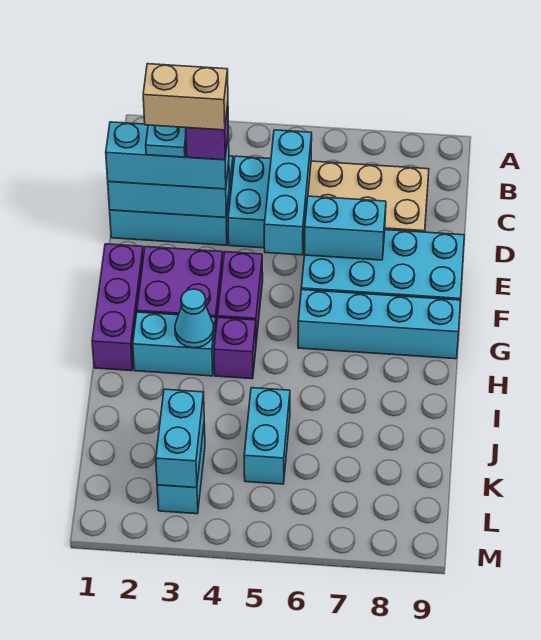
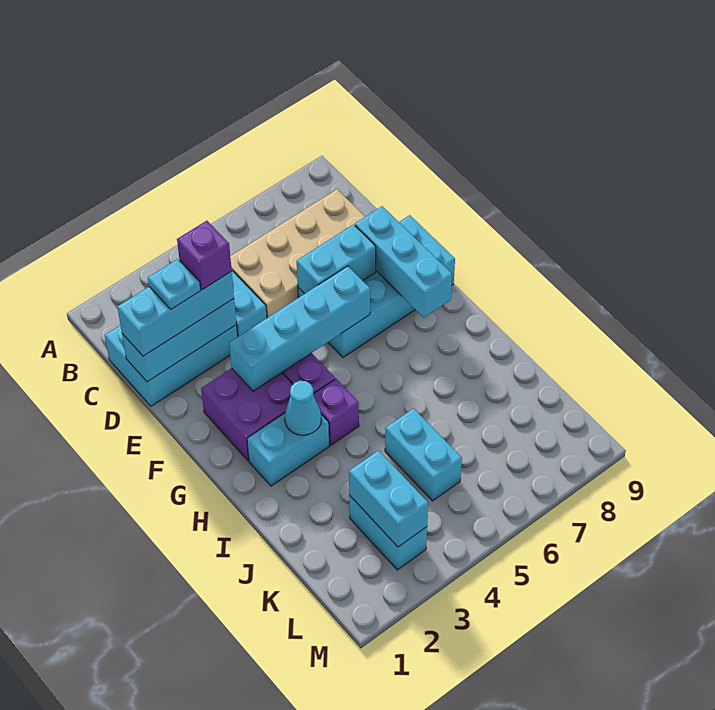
cyan brick C5:E5 level 2 -> cyan brick E8:G8 level 2
tan brick D2:D3 level 5 -> none
purple brick F1:H1 level 1 -> none
cyan brick G6:G9 level 1 -> cyan brick F3:F6 level 2

